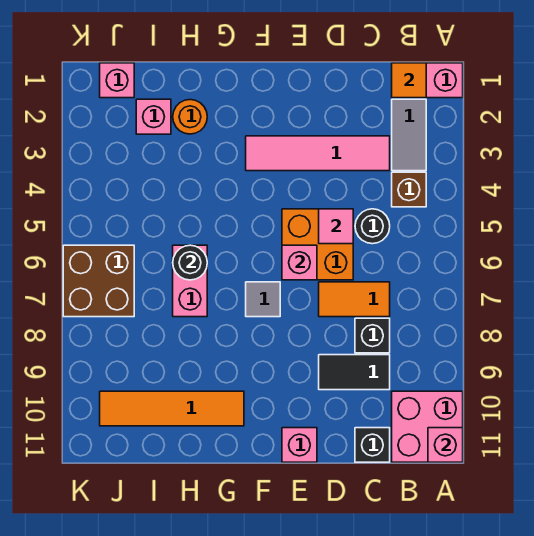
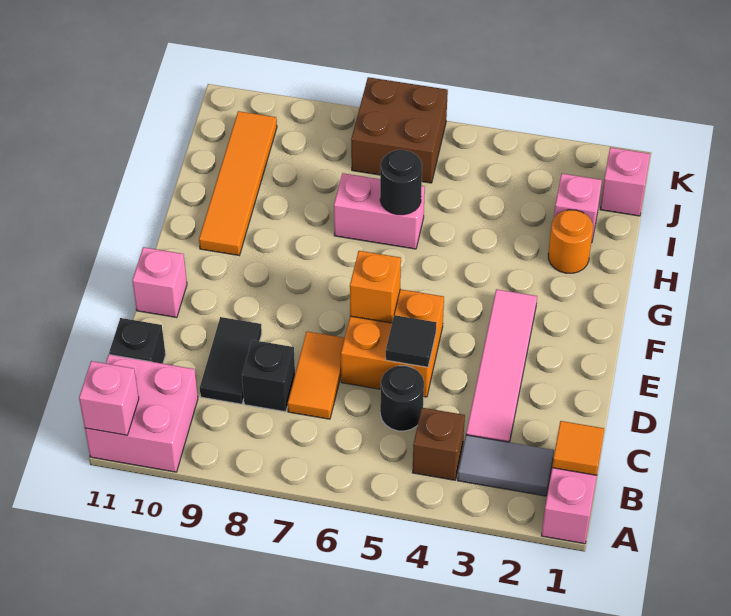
pink tile D5 level 2 -> black tile D5 level 2
pink brick E6 level 2 -> orange brick E6 level 2
grey tile F7 level 1 -> none

